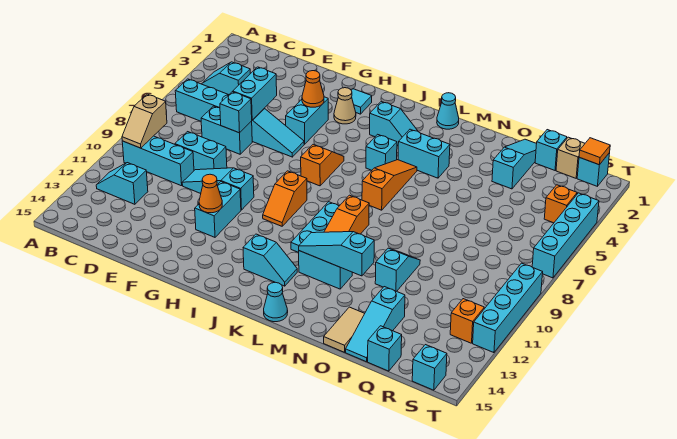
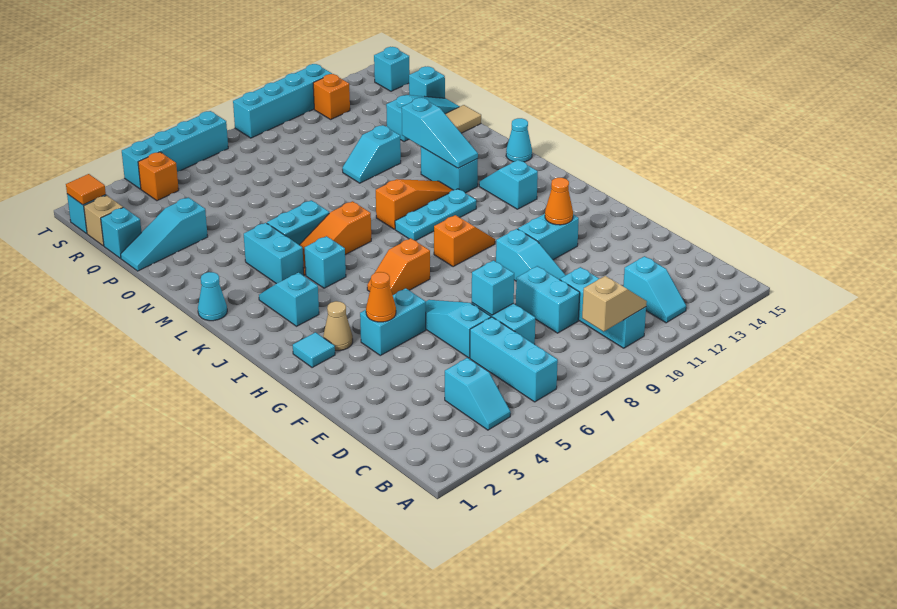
cyan brick E5:E6 level 2 -> cyan brick M5:M6 level 1

